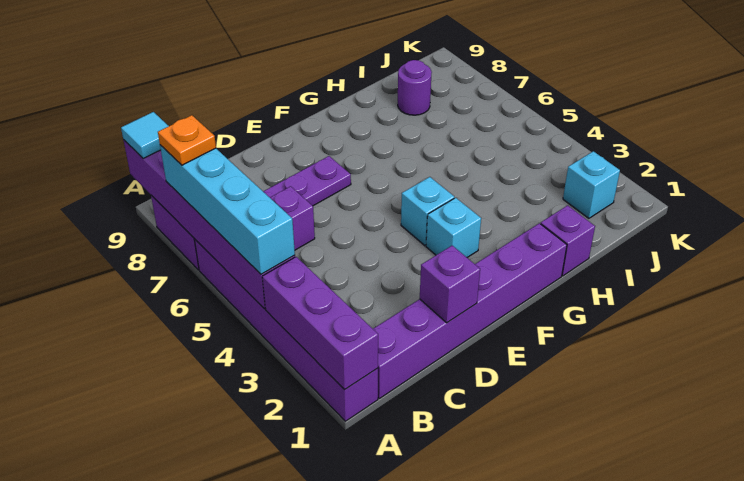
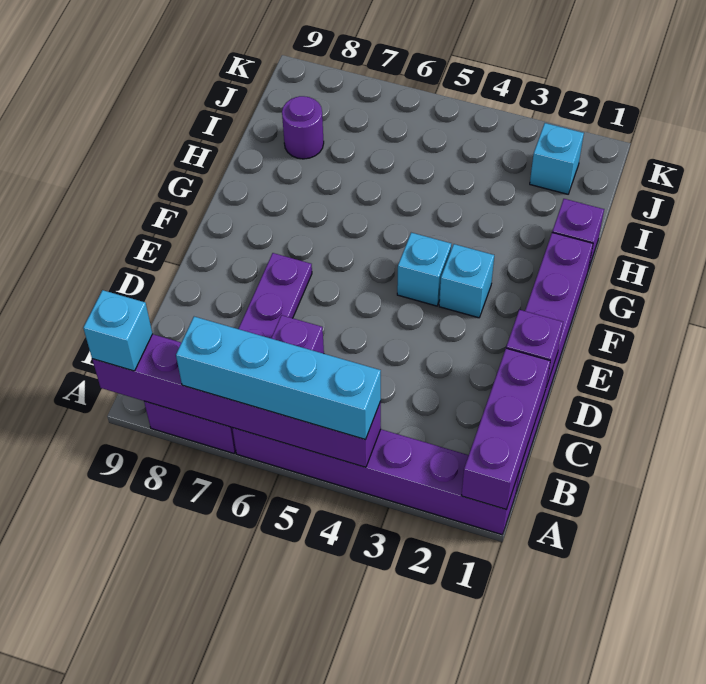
purple brick A1:A3 level 2 -> purple brick A1:C1 level 2
orange plate A7 level 4 -> none
cyan tile A9 level 3 -> cyan brick A9 level 3

